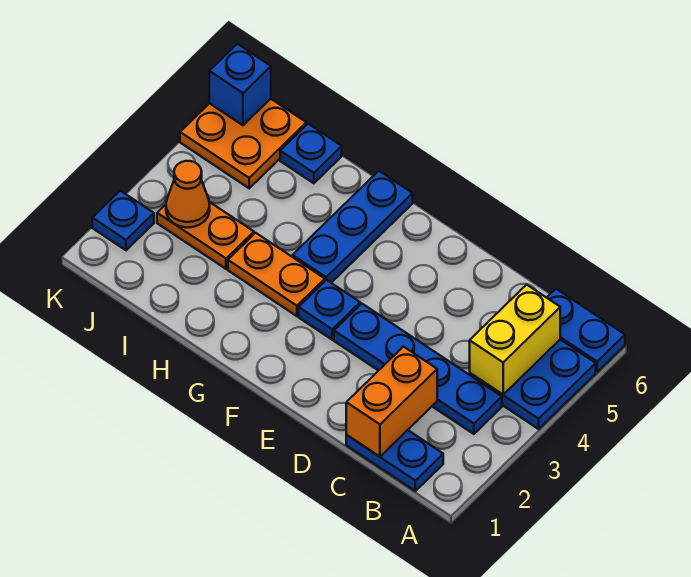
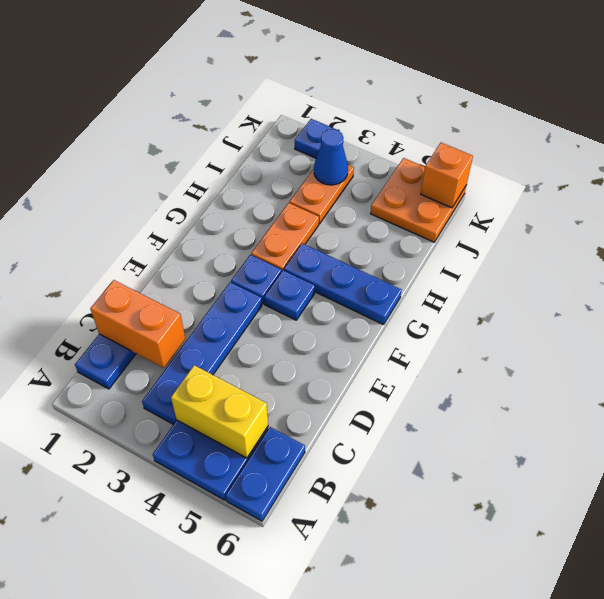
blue plate I6 level 1 -> blue plate F4 level 1
orange cone J3 level 2 -> blue cone J3 level 2
blue brick K6 level 2 -> orange brick K6 level 2

